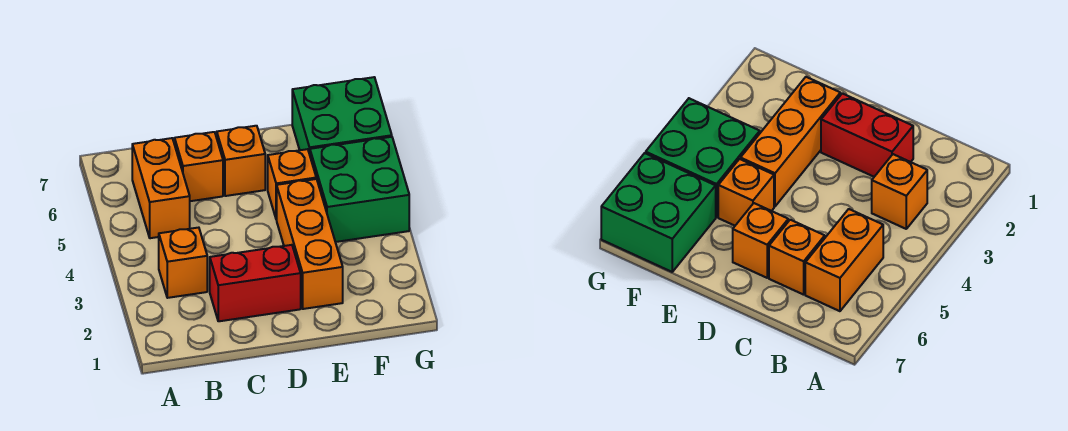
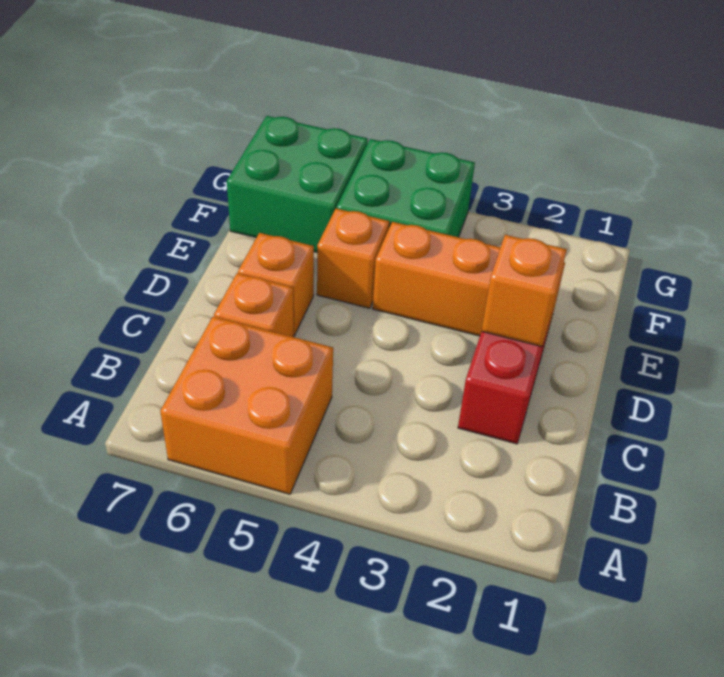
orange brick B3 level 1 -> orange brick D2 level 2
orange brick B5:B6 level 1 -> orange brick A5:B6 level 1

